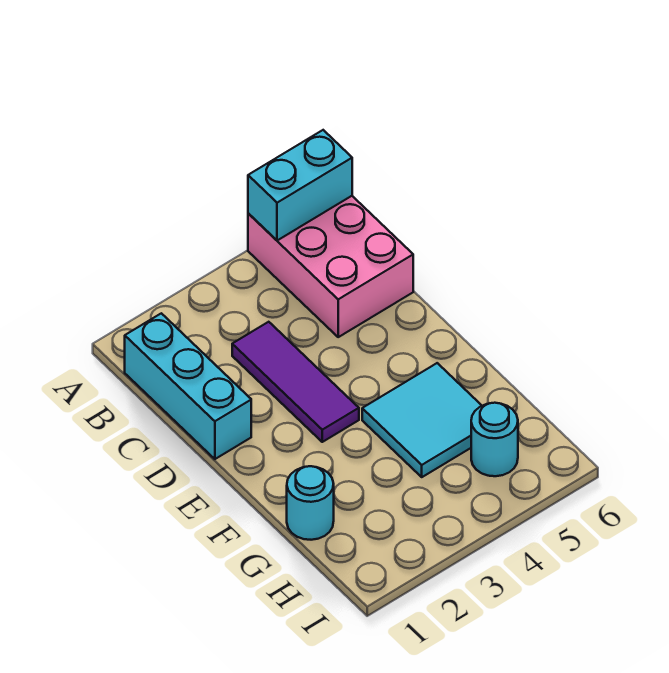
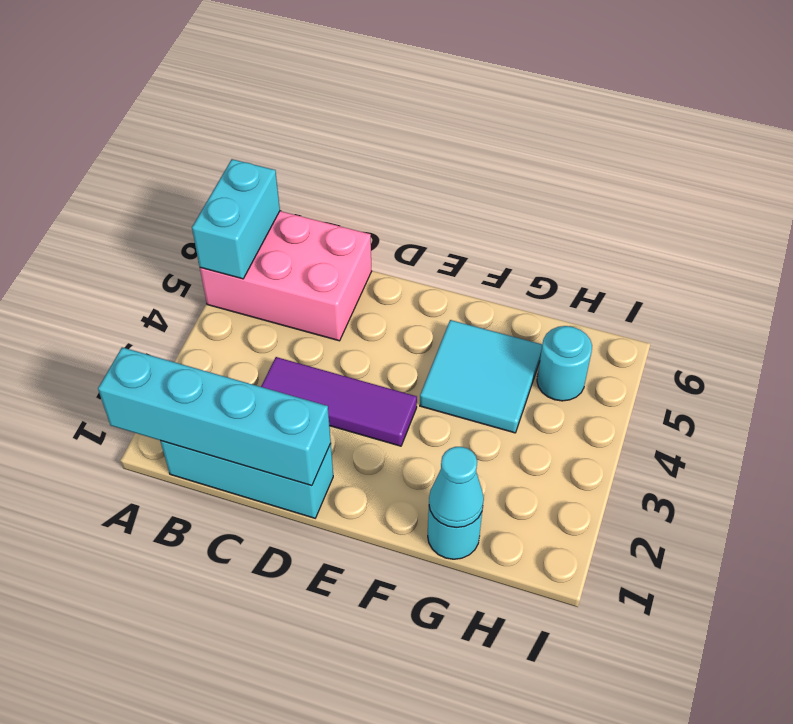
none -> cyan brick A1:D1 level 2
none -> cyan cone G1 level 2

